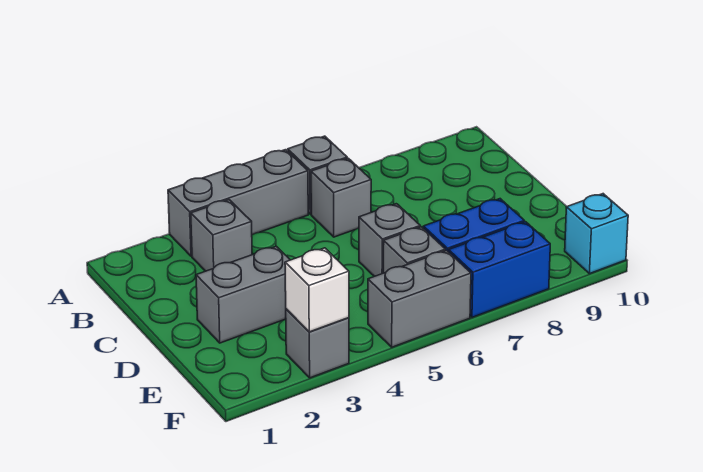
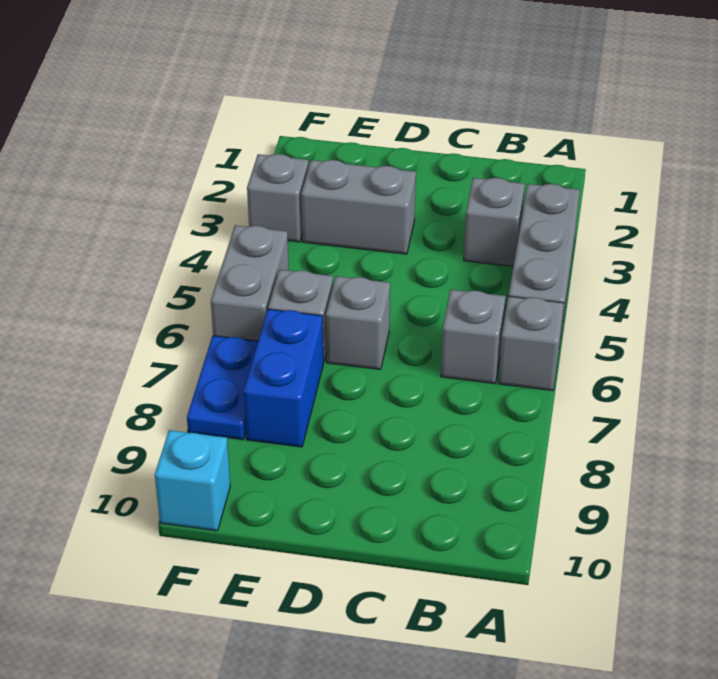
grey brick D2:D3 level 1 -> grey brick D3:E3 level 1
white brick F3 level 2 -> none
blue brick F7:F8 level 1 -> blue plate F7:F8 level 1

